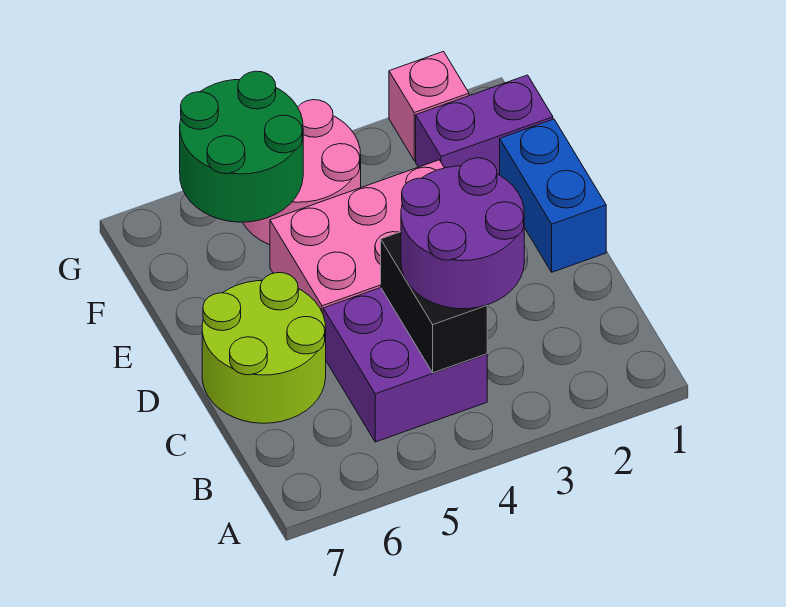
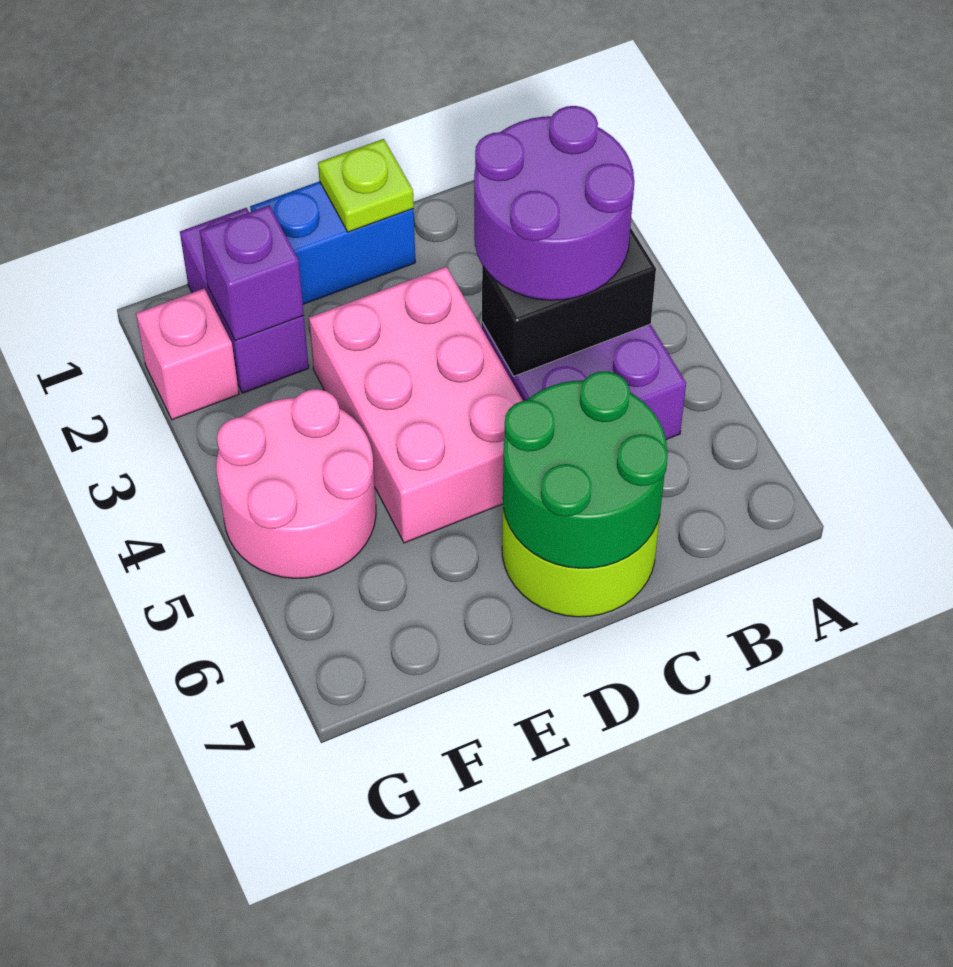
none -> lime plate D1 level 2
none -> purple brick F2 level 2
green round brick F5:G6 level 2 -> green round brick C6:D7 level 2

